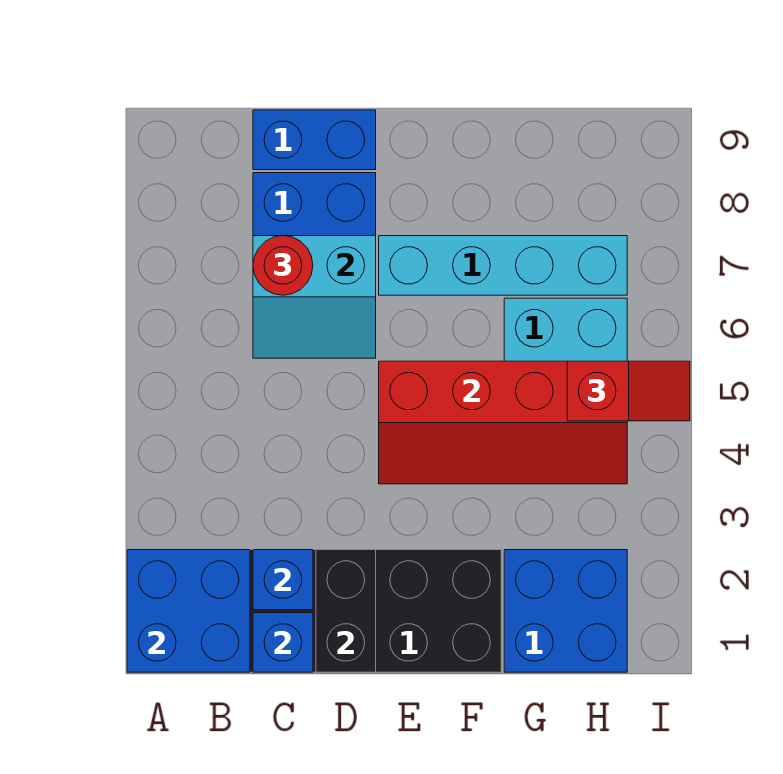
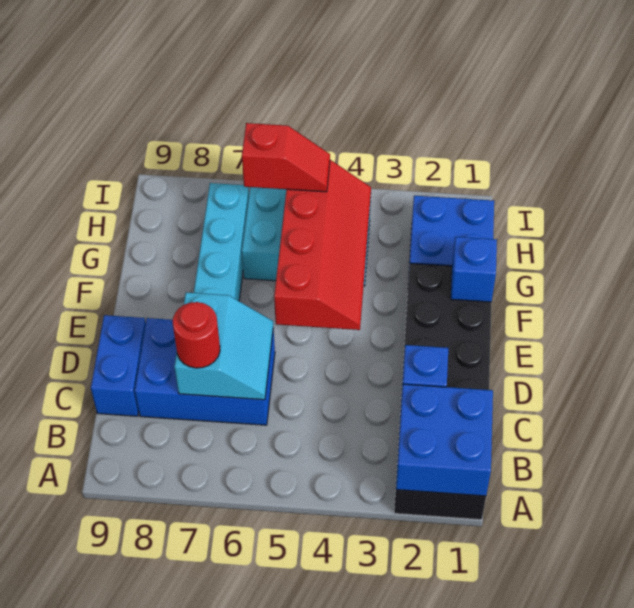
blue brick C1 level 2 -> blue brick F1 level 2
black brick D1:D2 level 2 -> none
red slope H5:I5 level 3 top H -> red slope H5:H6 level 3 top 6

